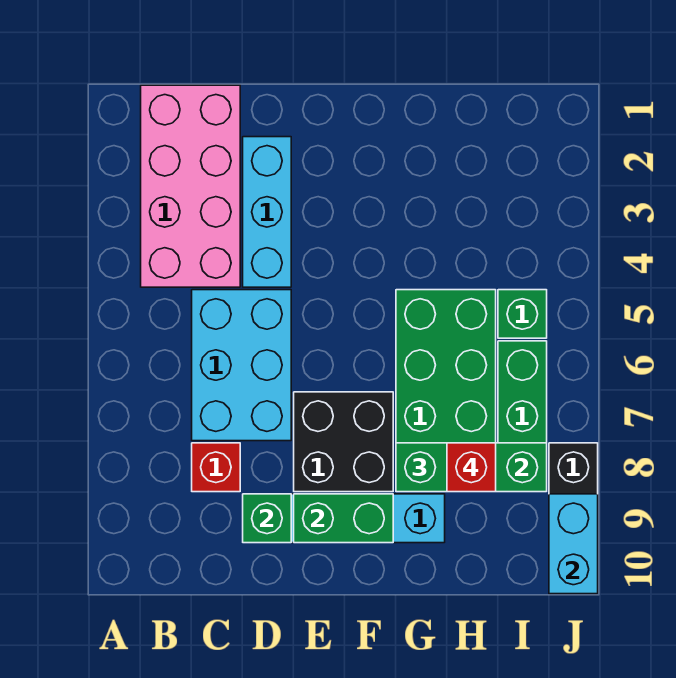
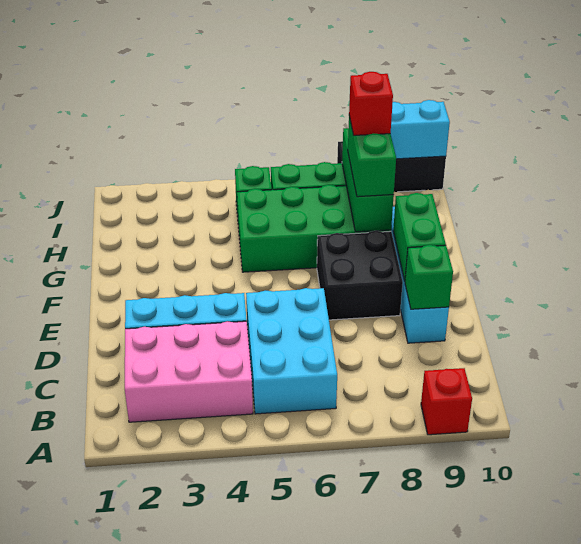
pink brick B1:C4 level 1 -> pink brick B2:C4 level 1
cyan brick C5:D7 level 1 -> cyan brick B5:D6 level 1
red brick C8 level 1 -> red brick A9 level 1

